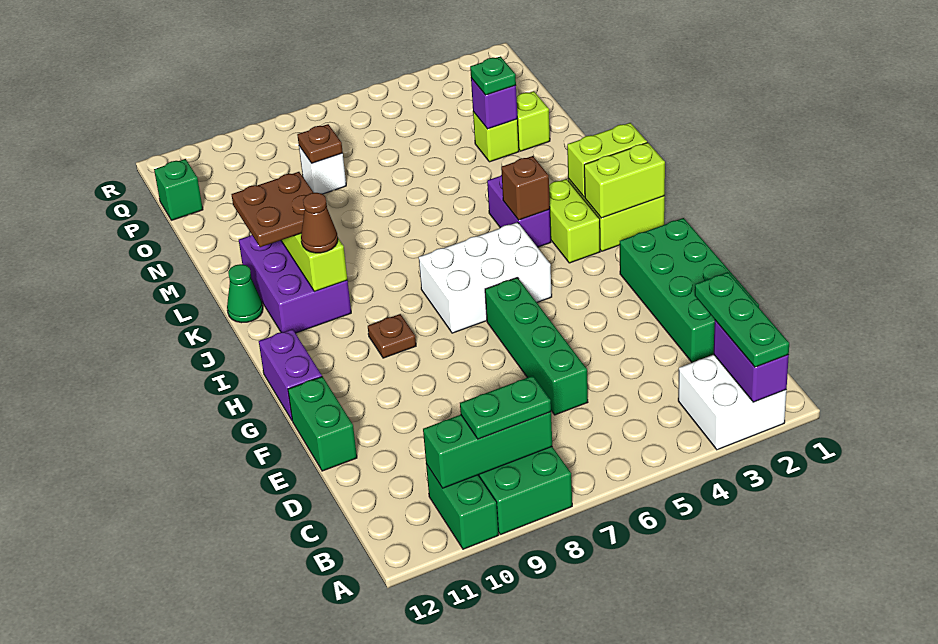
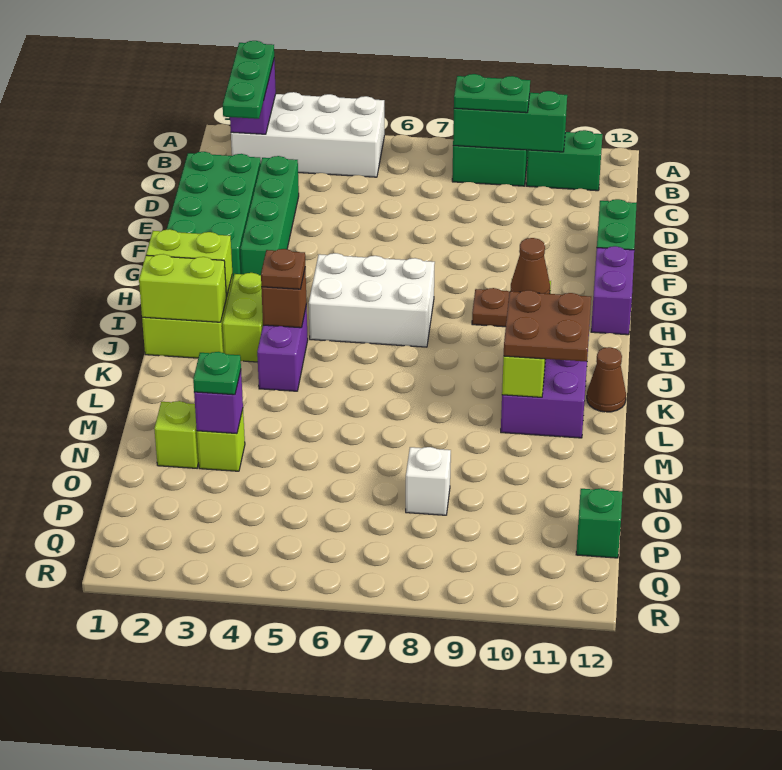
white brick A2:B3 level 1 -> white brick A2:B5 level 1
green brick A10:B10 level 1 -> green brick B10:B11 level 1
green brick D6:G6 level 1 -> green brick D3:G3 level 1
green cone K12 level 1 -> brown cone K12 level 1
brown plate O8 level 2 -> brown plate J4 level 3

